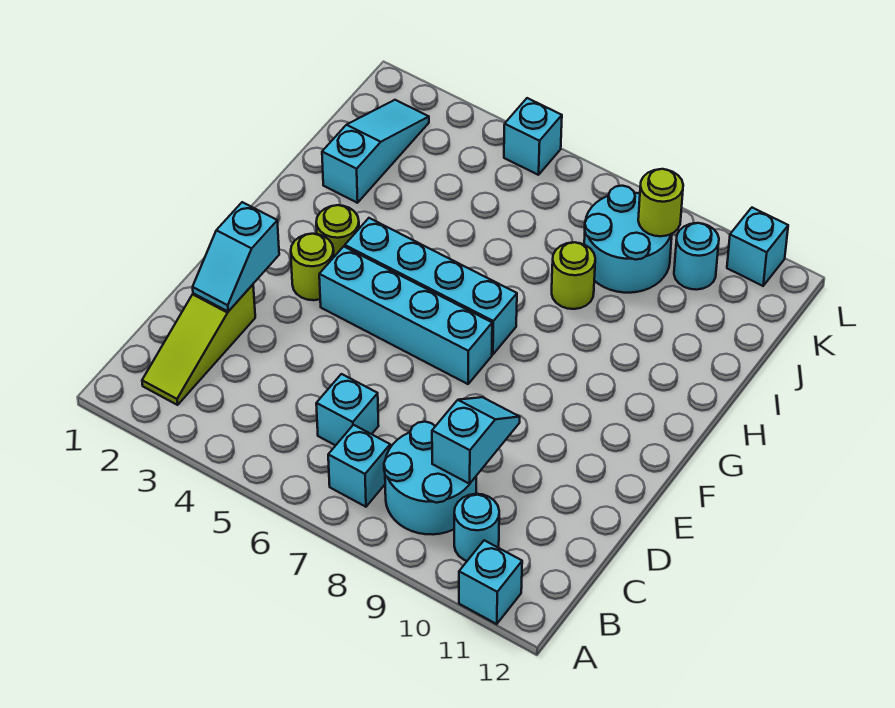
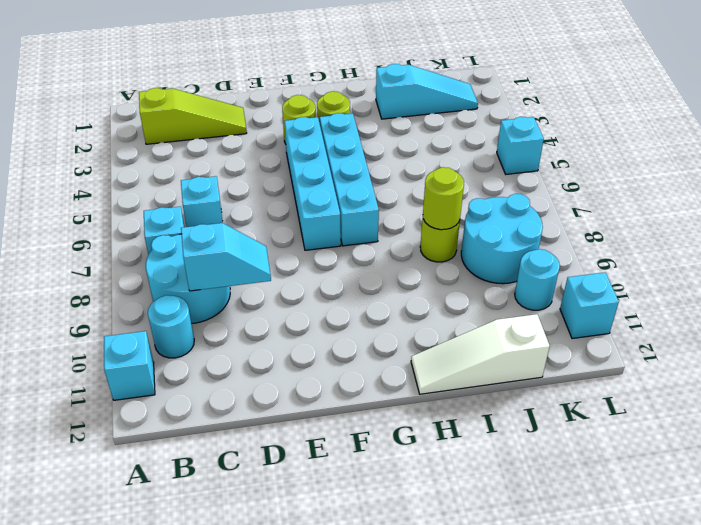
lime slope B2:D2 level 1 top D -> lime slope B2:D2 level 1 top B
cyan slope D2:E2 level 2 top E -> none
none -> white slope H12:J12 level 1 top J
lime round brick K9 level 2 -> lime round brick I8 level 2

